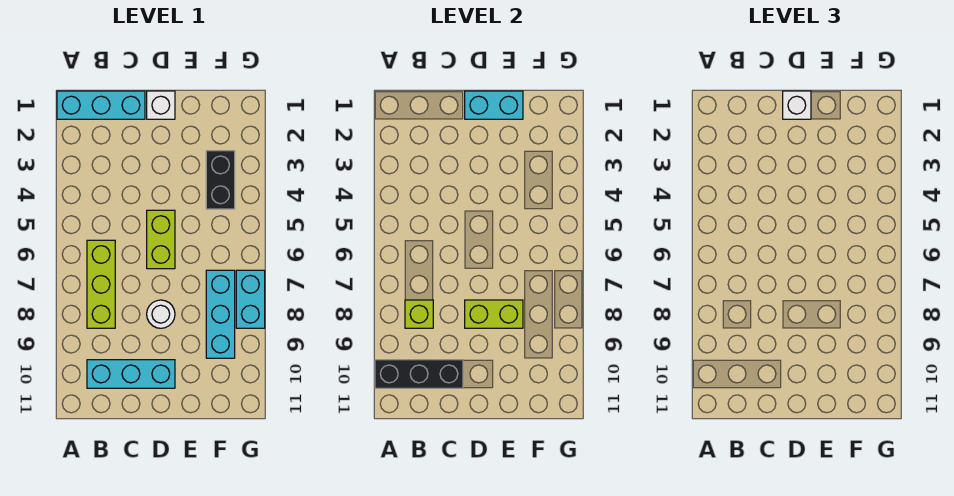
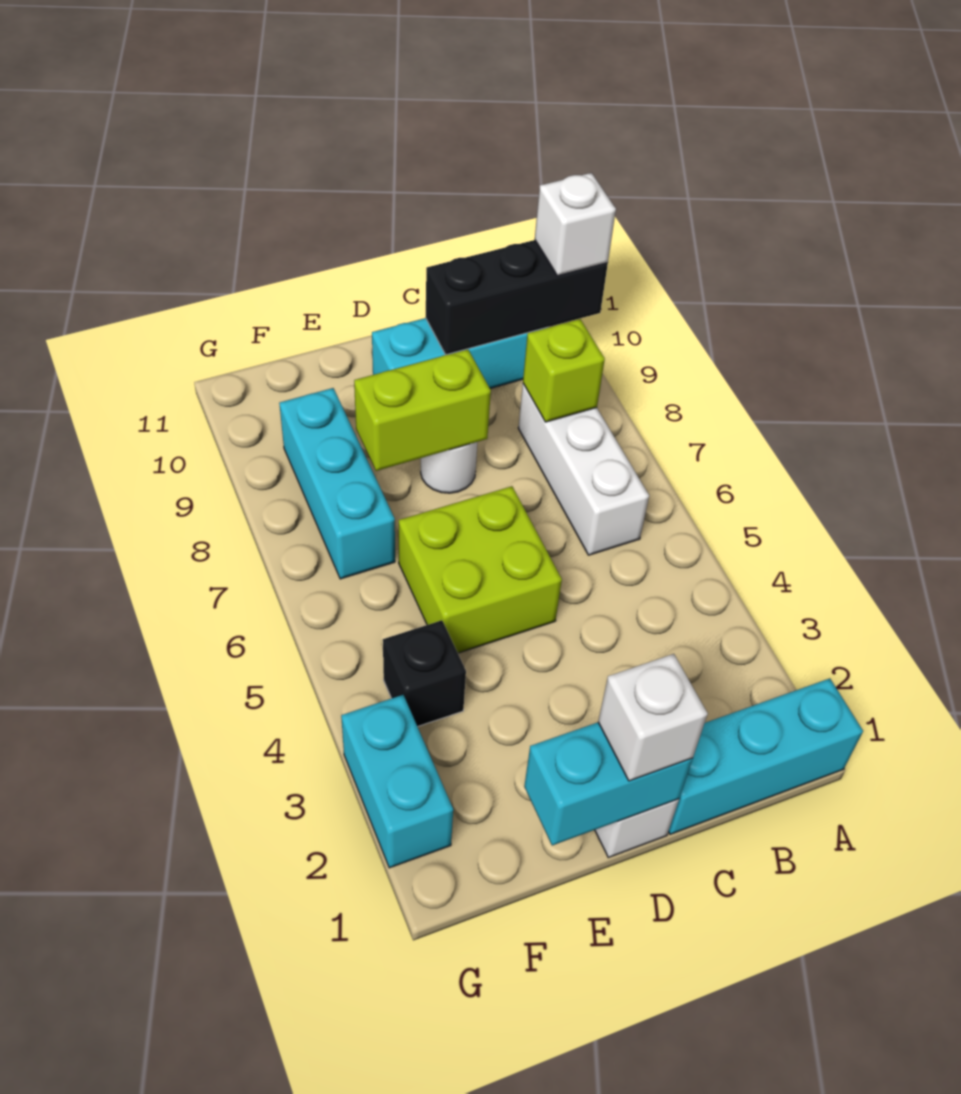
none -> white brick A10 level 3
lime brick B6:B8 level 1 -> white brick B6:B8 level 1
lime brick D5:D6 level 1 -> lime brick D5:E6 level 1
black brick F3:F4 level 1 -> black brick F4 level 1
cyan brick G7:G8 level 1 -> cyan brick G2:G3 level 1

